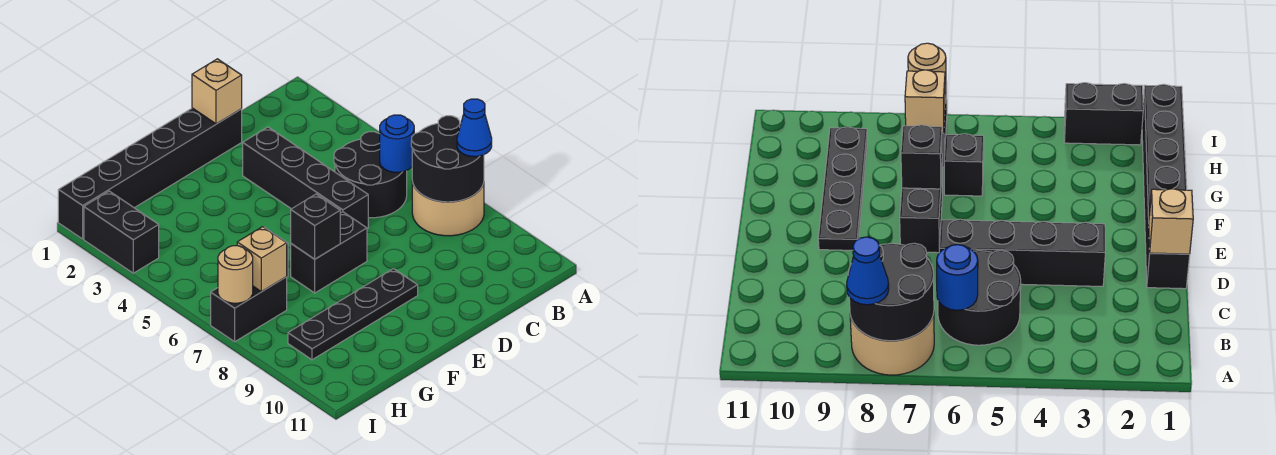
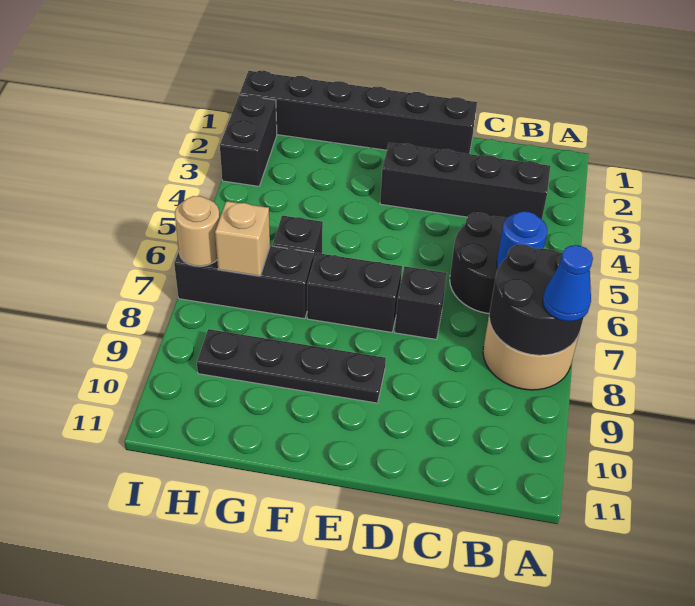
tan brick D1 level 2 -> none
black brick D3:D6 level 1 -> black brick B3:E3 level 1
black brick F7 level 2 -> black brick D7 level 1
black brick H7:I7 level 1 -> black brick G7:I7 level 1

